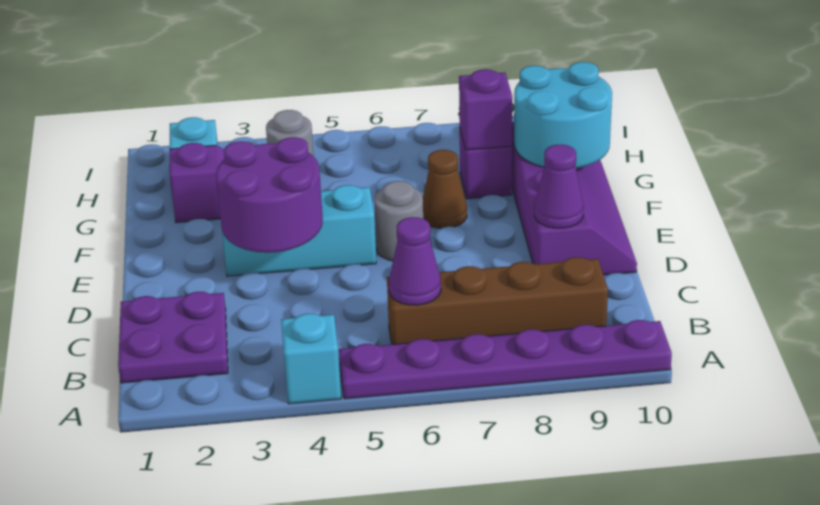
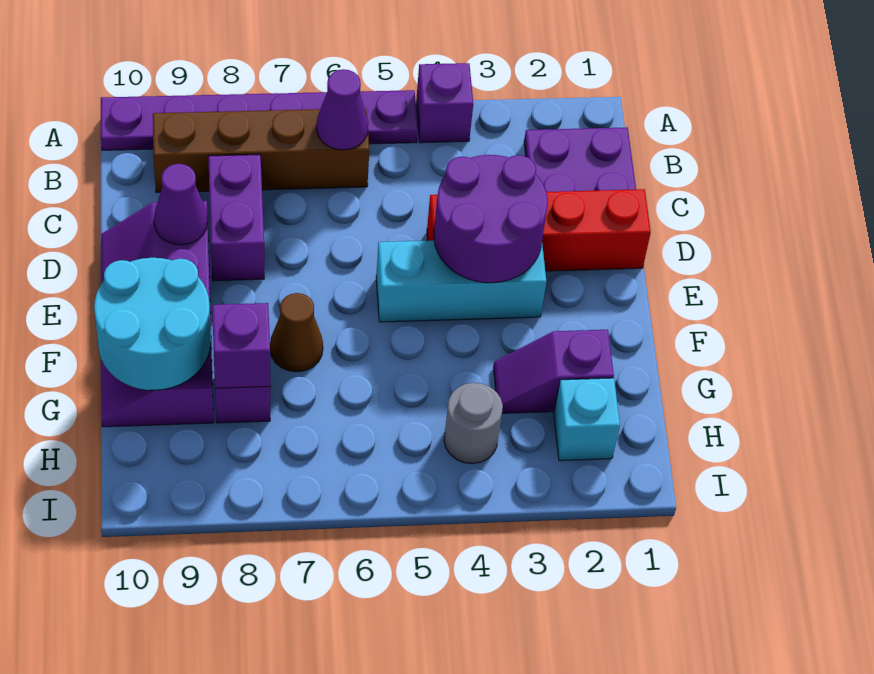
cyan brick A4 level 1 -> purple brick A4 level 1
none -> purple brick C8:D8 level 1
none -> red brick D1:D4 level 1
grey round brick E6 level 1 -> none

